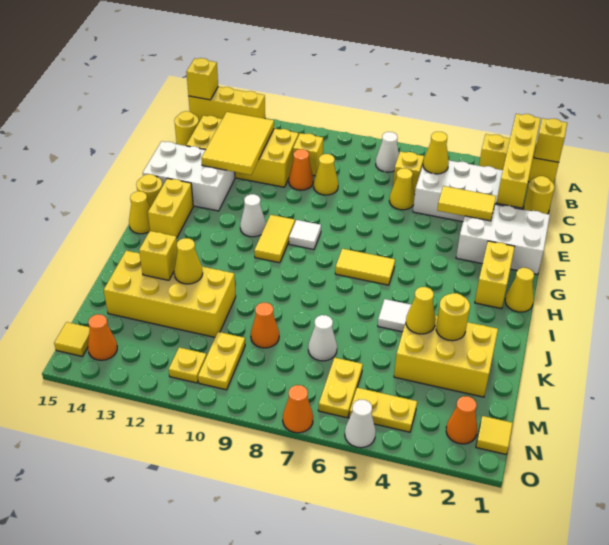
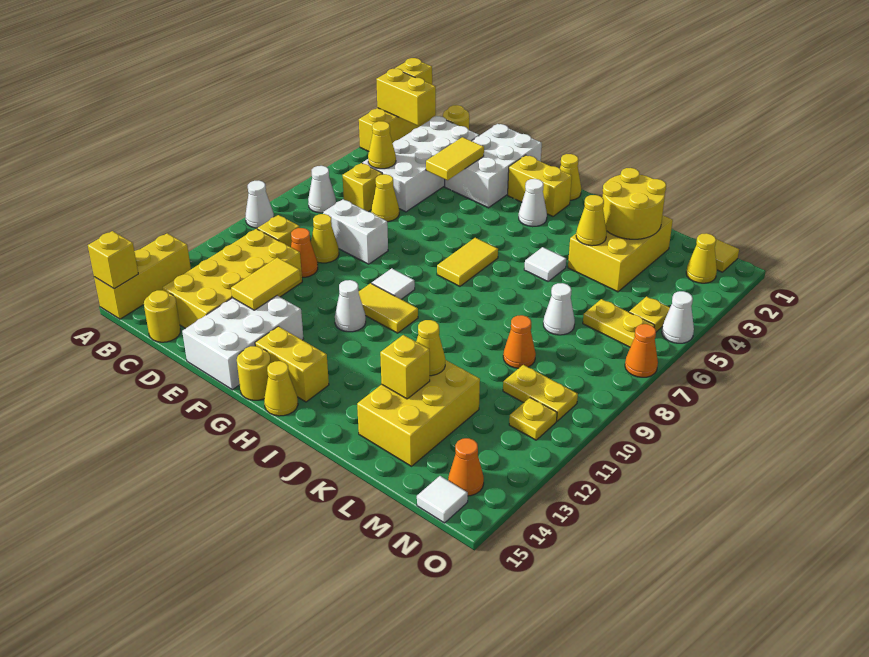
yellow brick A2:D2 level 2 -> yellow brick A2:B2 level 2
none -> white cone A9 level 1
yellow tile C12:E13 level 2 -> yellow tile E12:E13 level 2
none -> white brick D8:E8 level 1
none -> white cone H3 level 1
yellow round brick K3 level 2 -> yellow round brick K2:L3 level 2
yellow brick K11:L14 level 1 -> yellow brick K12:L14 level 1
orange cone N2 level 1 -> yellow cone N2 level 1
yellow plate N4:N5 level 1 -> yellow plate N5 level 1
yellow tile N15 level 1 -> white tile N15 level 1

